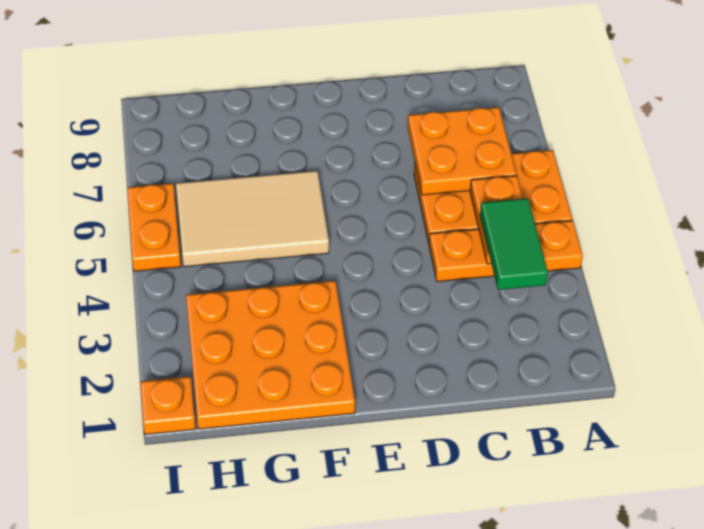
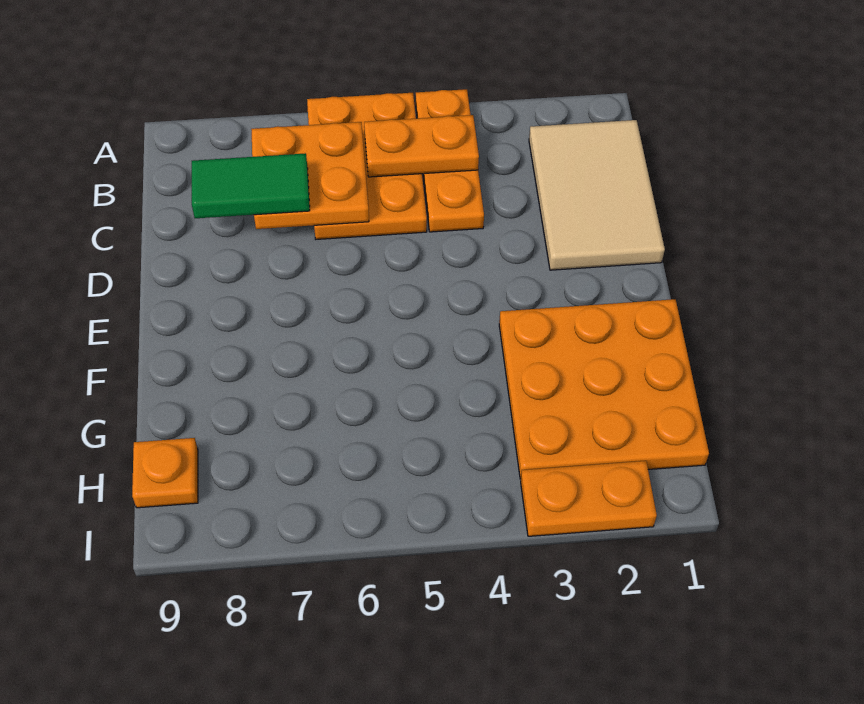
green tile B3:B4 level 3 -> green tile C7:C8 level 3
tan tile F5:H6 level 1 -> tan tile B1:D2 level 1
orange plate I1 level 1 -> orange plate H9 level 1
orange plate I5:I6 level 1 -> orange plate I2:I3 level 1

